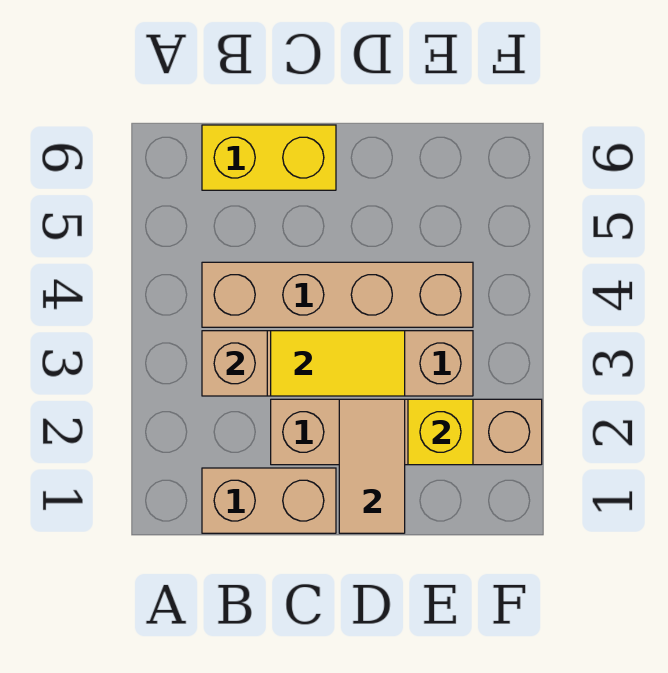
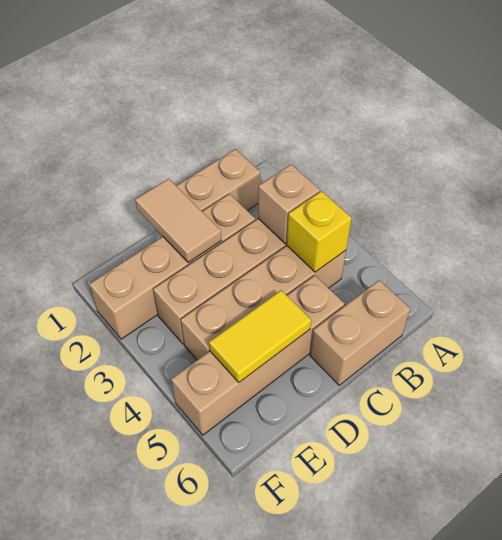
yellow brick B6:C6 level 1 -> tan brick B6:C6 level 1
yellow tile C3:D3 level 2 -> yellow tile D5:E5 level 2
none -> tan brick C5:F5 level 1
yellow brick E2 level 2 -> yellow brick B4 level 2

